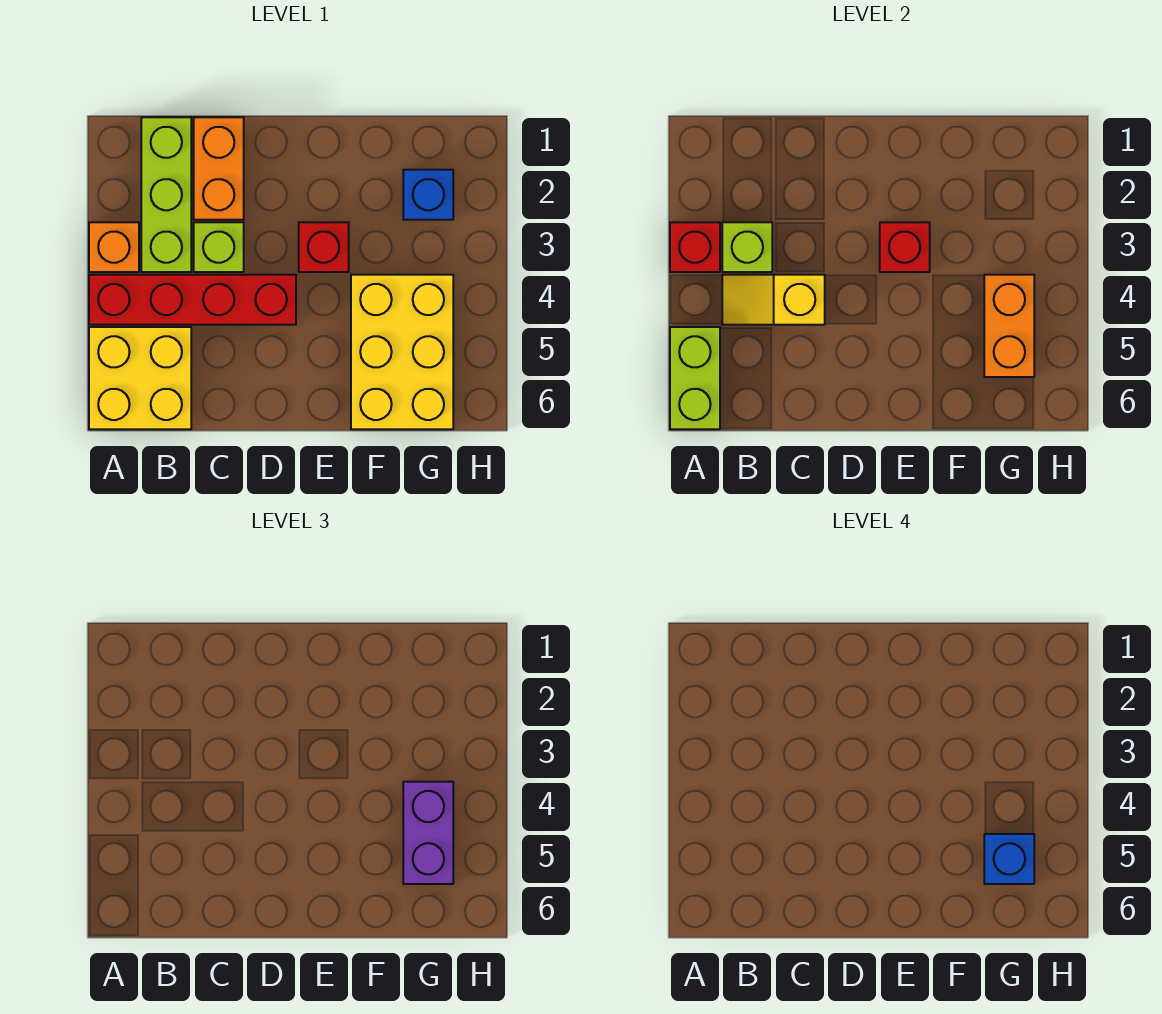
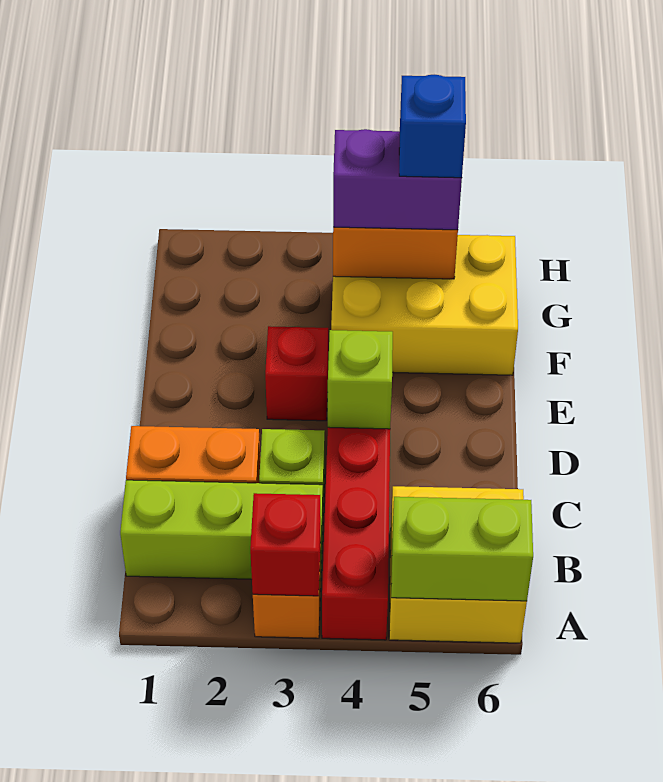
lime brick B3 level 2 -> lime brick D4 level 2
yellow slope B4:C4 level 2 top C -> none
red brick E3 level 2 -> none
blue brick G2 level 1 -> none

